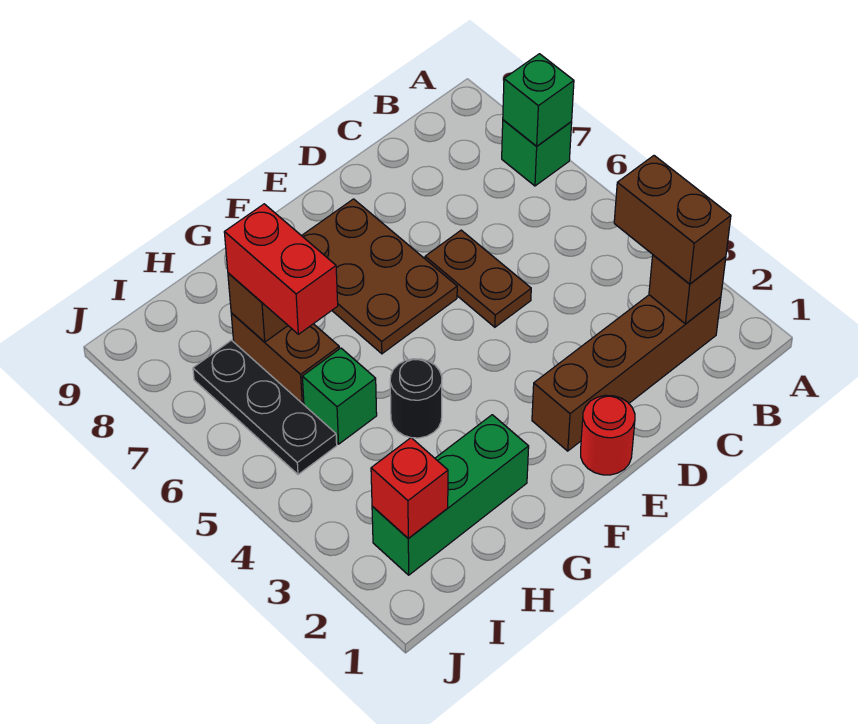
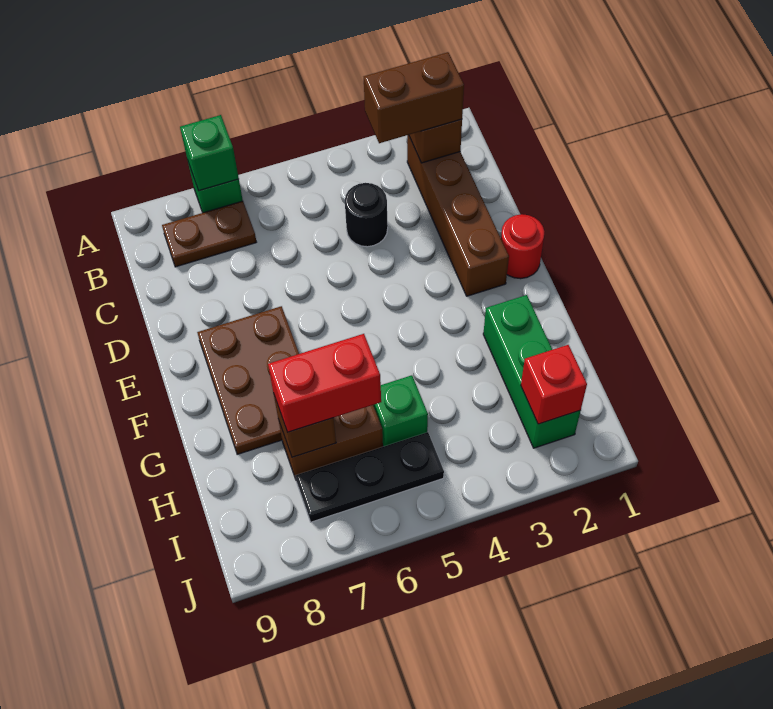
brown plate D5:D6 level 1 -> brown plate B7:B8 level 1
brown plate E6:F8 level 1 -> brown plate E7:G8 level 1
black round brick G4 level 1 -> black round brick C4 level 1

